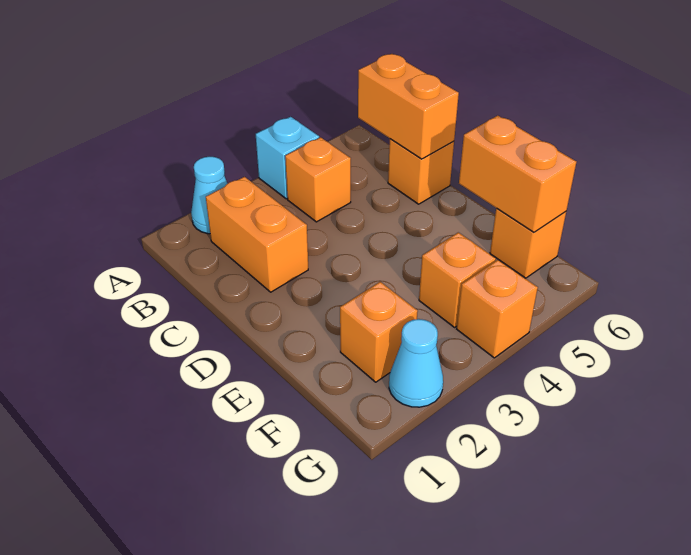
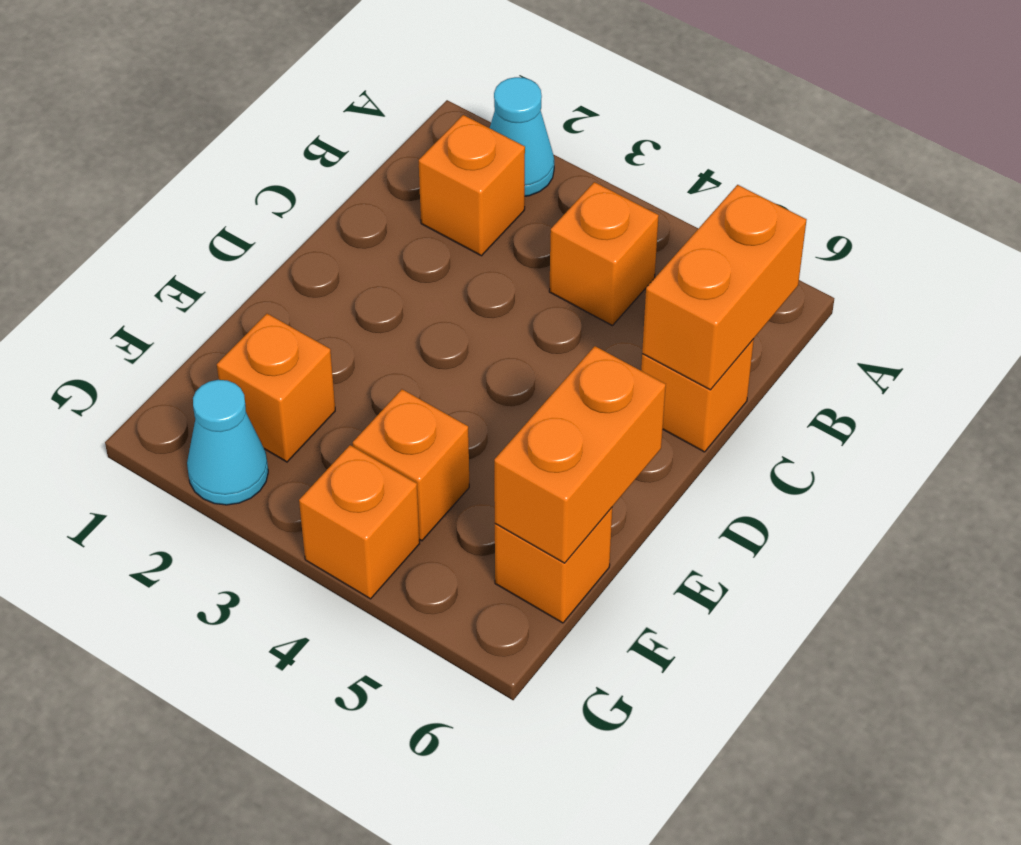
cyan brick A4 level 1 -> none
orange brick B2:C2 level 1 -> orange brick B2 level 1

